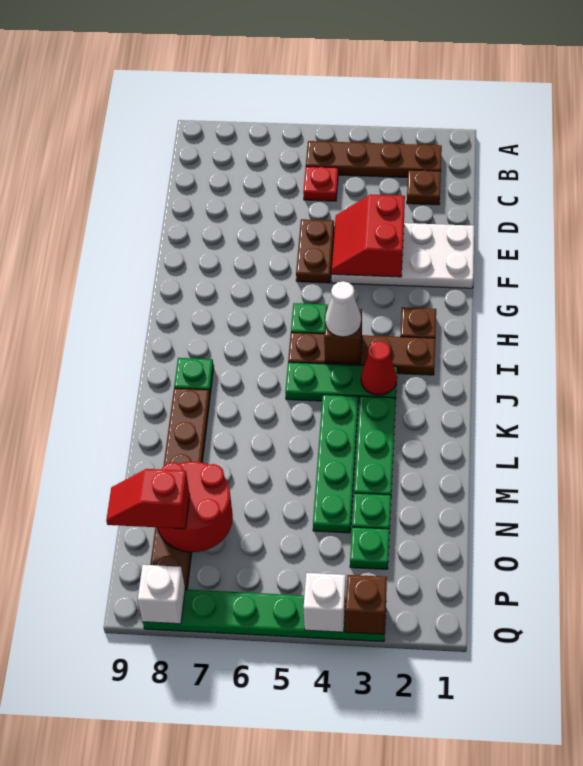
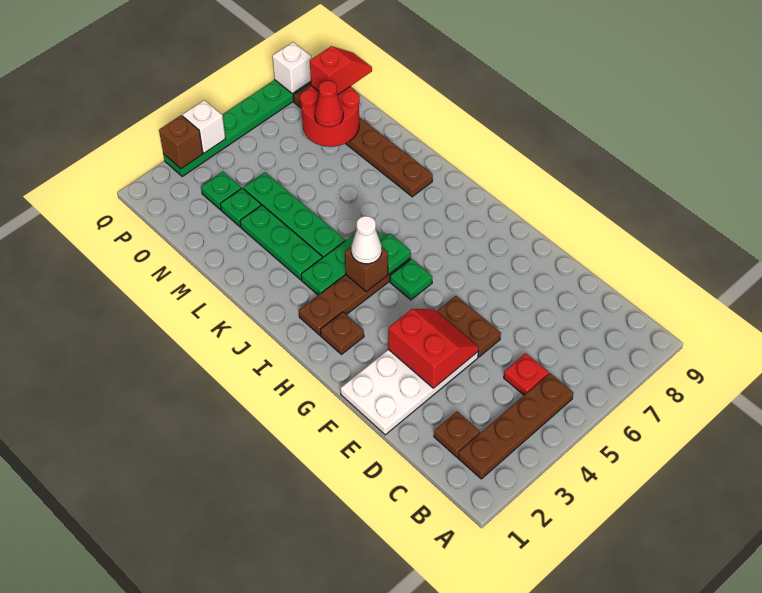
red cone J3 level 2 -> red cone N7 level 3
green plate J8 level 1 -> green plate I5 level 2

